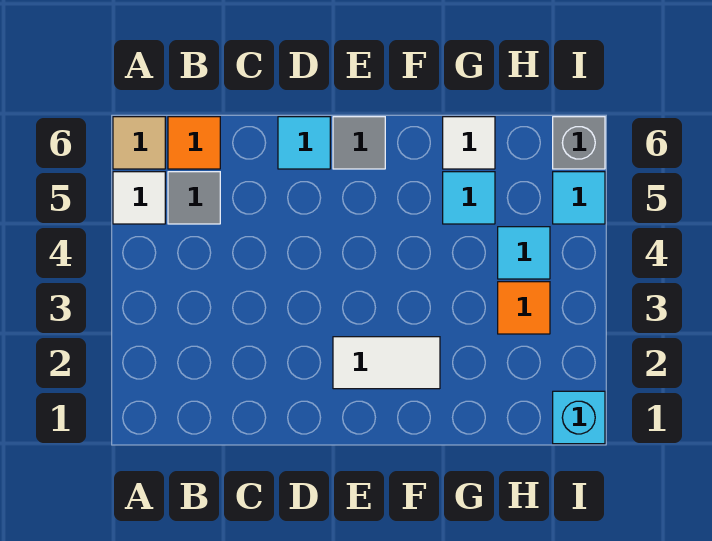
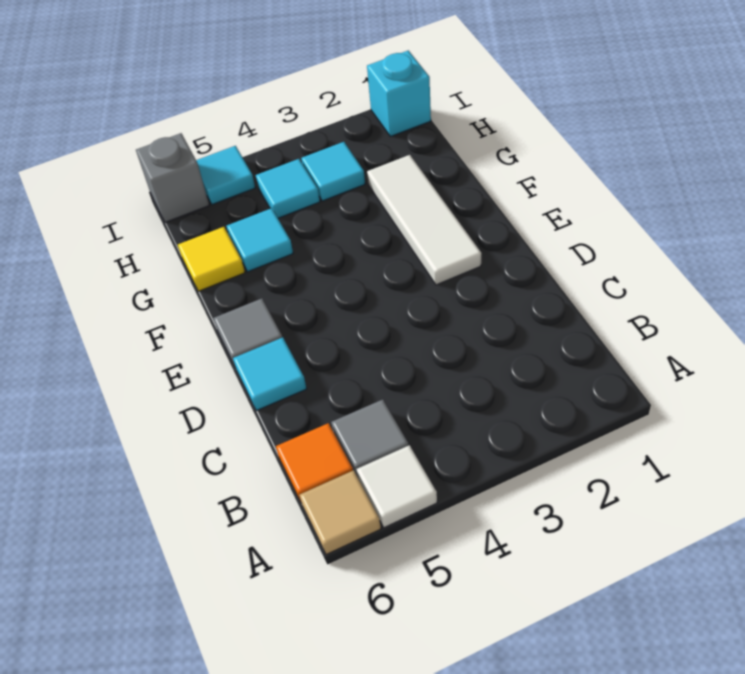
white tile E2:F2 level 1 -> white tile E2:G2 level 1
white tile G6 level 1 -> yellow tile G6 level 1
orange tile H3 level 1 -> cyan tile H3 level 1

